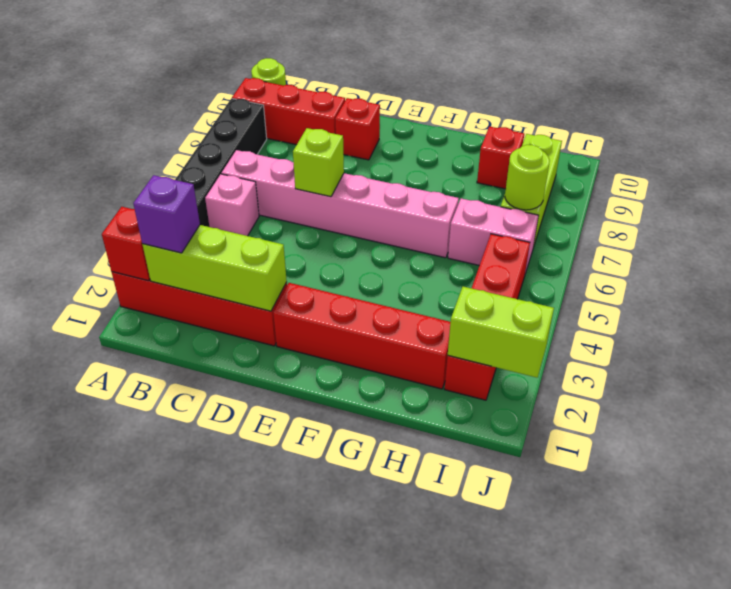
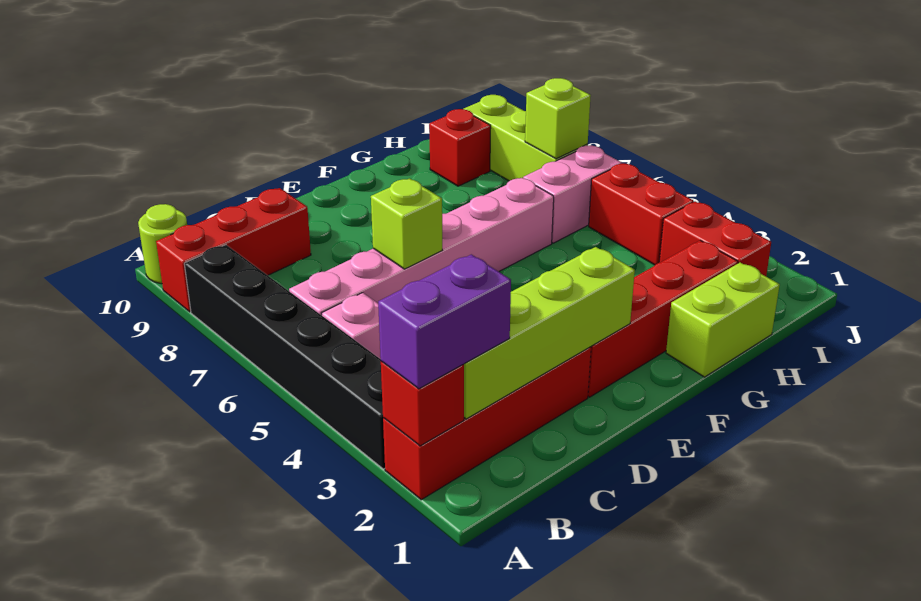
lime brick B2:D2 level 2 -> lime brick B2:E2 level 2
purple brick B2 level 3 -> purple brick A2:B2 level 3
red brick D9 level 1 -> none
lime brick I2:J2 level 2 -> lime brick G1:H1 level 1
lime round brick I7 level 2 -> lime brick I7 level 2

